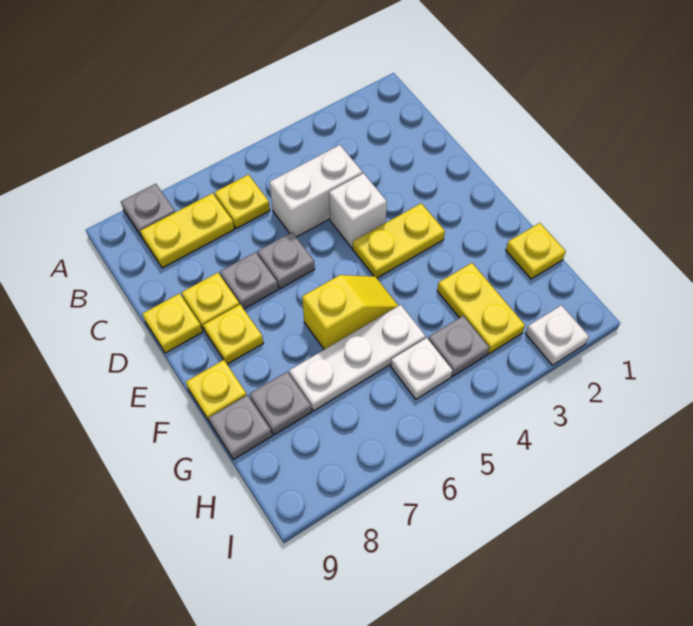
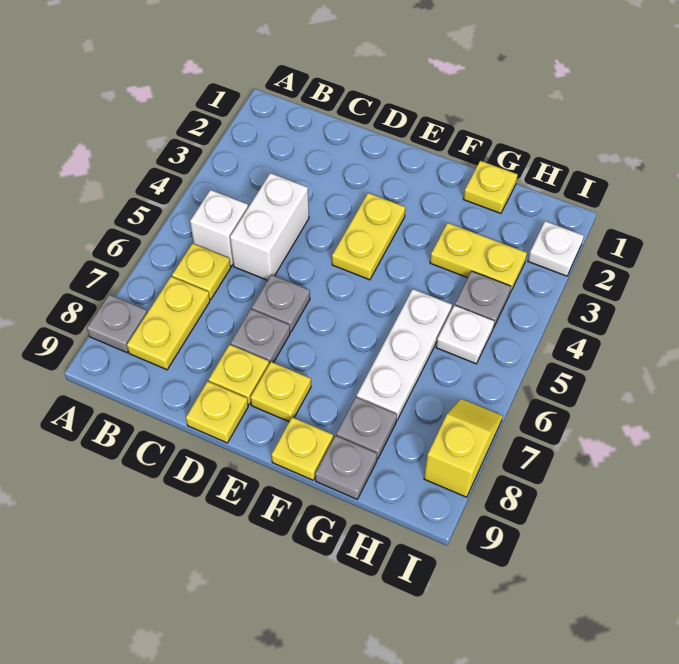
white brick D4 level 1 -> white brick B5 level 1
yellow slope F5:F6 level 1 top 6 -> yellow slope I7:I8 level 1 top 8

